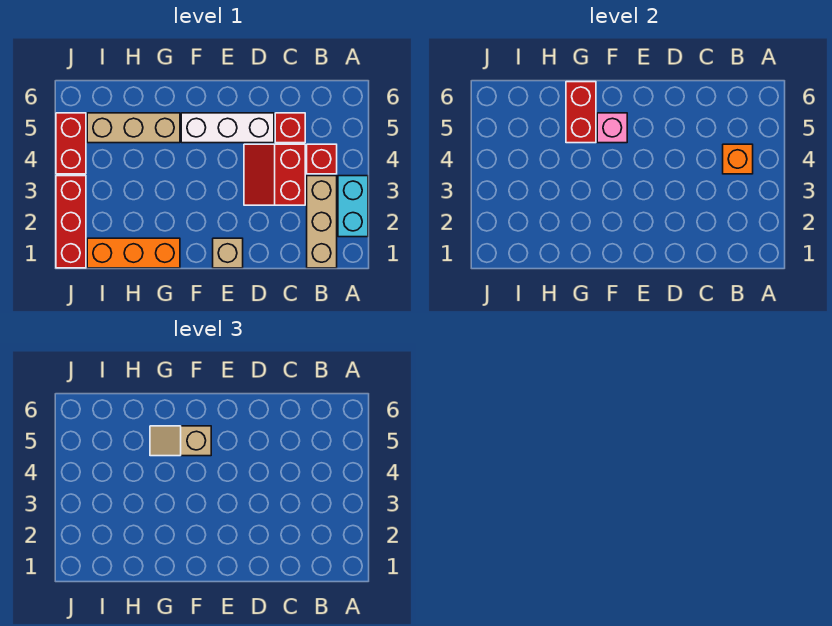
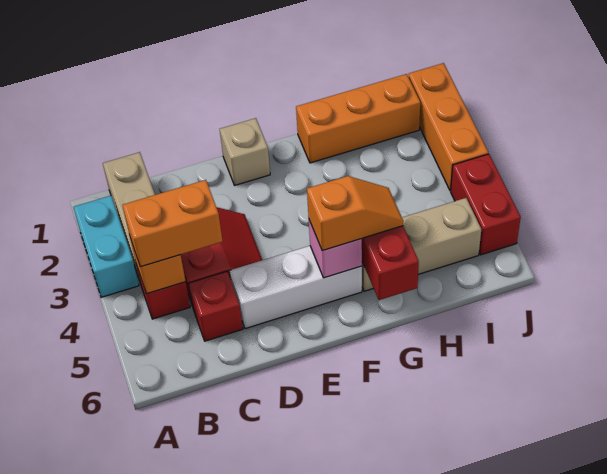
none -> orange brick B4:C4 level 3
tan slope F5:G5 level 3 top F -> orange slope F5:G5 level 3 top F
red brick J1:J3 level 1 -> orange brick J1:J3 level 1

